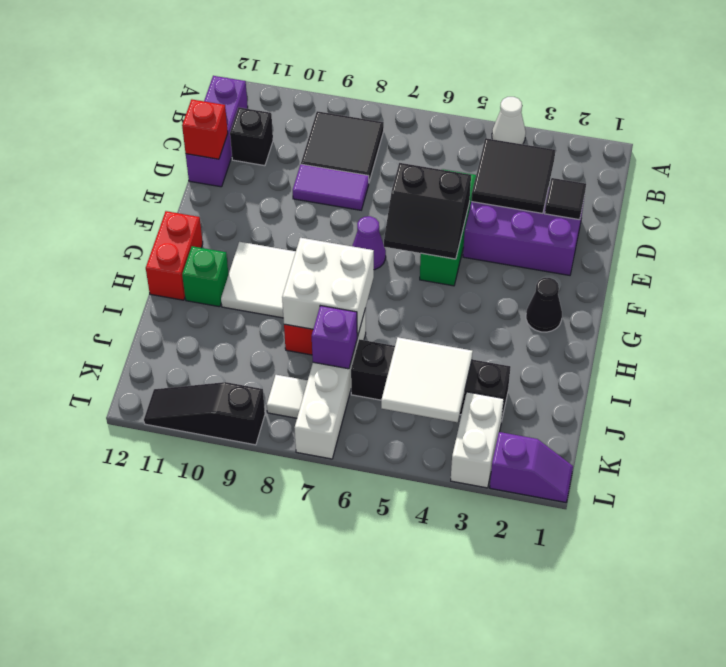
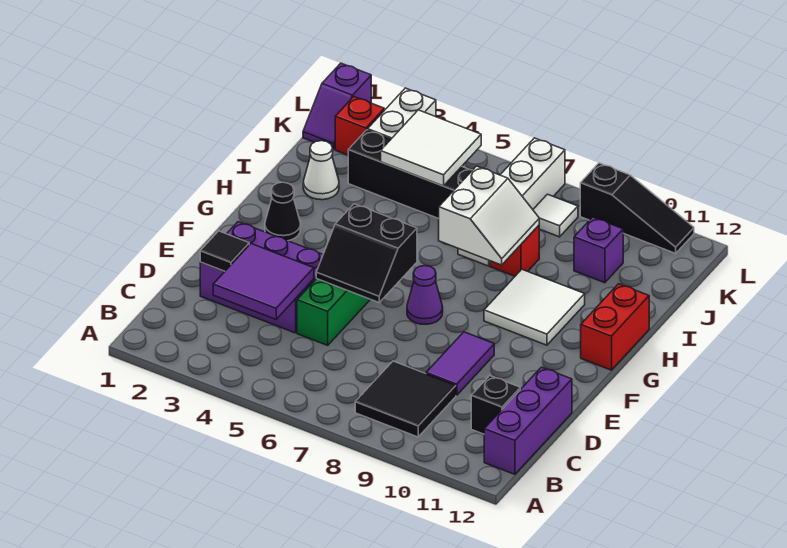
white cone A4 level 1 -> white cone I2 level 1
black tile C3:D4 level 2 -> purple tile C3:D4 level 2
purple tile D8:D9 level 1 -> purple tile D9:E9 level 1
red brick D12 level 2 -> red brick K2 level 1
black slope E5:F6 level 2 top E -> black slope E5:F6 level 2 top F
white brick H7:I8 level 2 -> white slope H7:I8 level 2 top 7
green brick H11 level 1 -> none
purple brick J7 level 2 -> purple brick J10 level 1
purple slope L1:L2 level 1 top 2 -> purple slope K1:L1 level 1 top L

